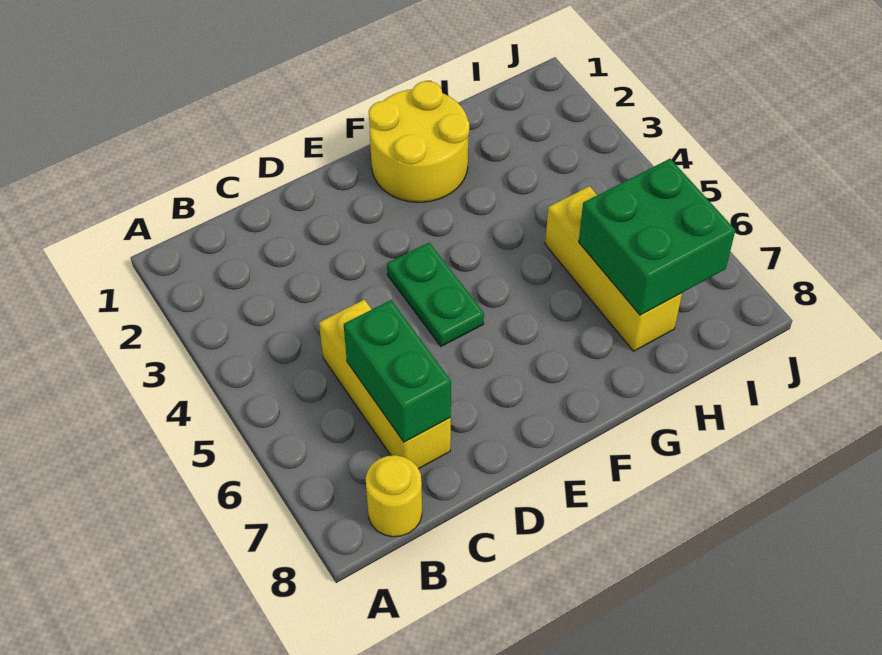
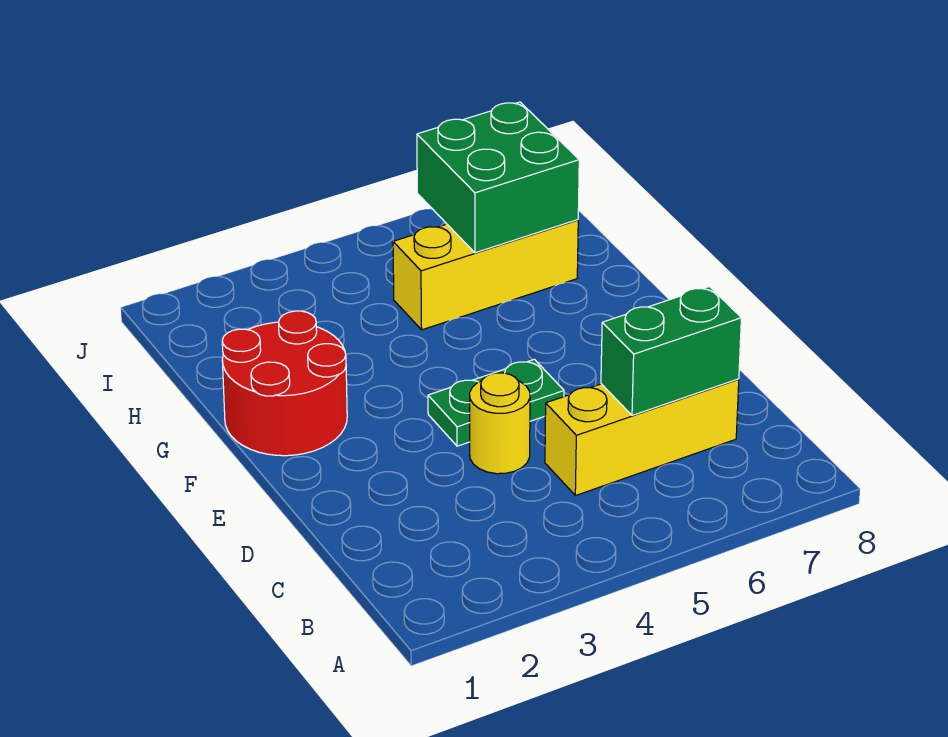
yellow round brick B8 level 1 -> yellow round brick D4 level 1
yellow round brick F1:G2 level 1 -> red round brick F1:G2 level 1

